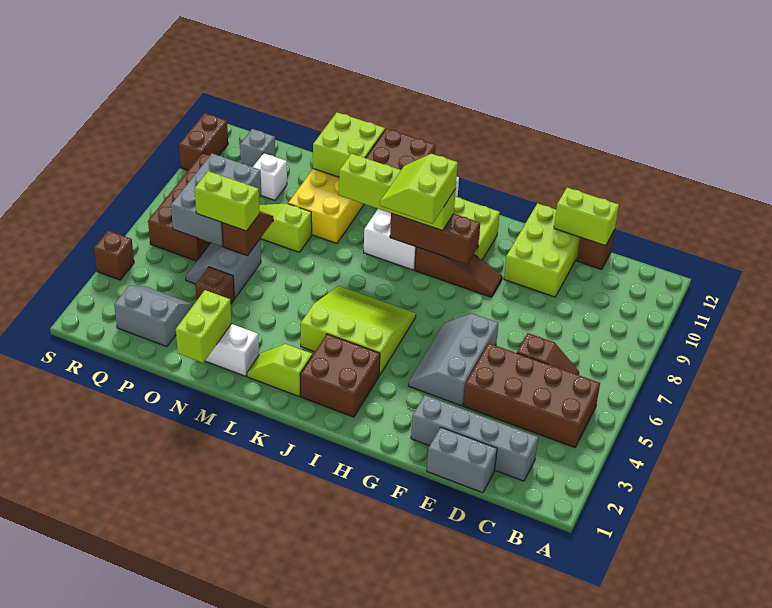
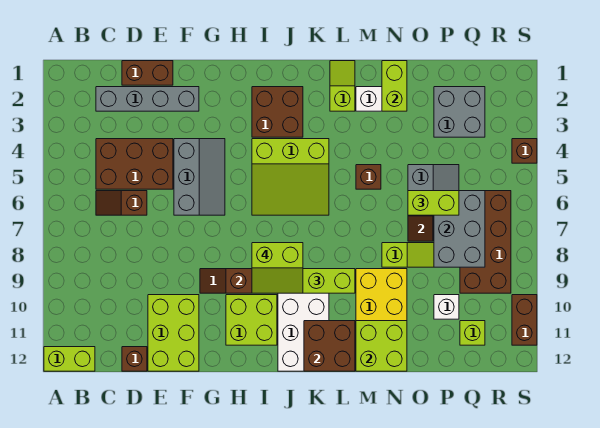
brown brick B4:E5 level 1 -> brown brick C4:E5 level 1
grey brick D1:E1 level 1 -> brown brick D1:E1 level 1
lime brick D12:E12 level 2 -> lime brick A12:B12 level 1
lime slope I8:J9 level 4 top I -> lime slope I8:J9 level 4 top 8
lime slope K2:L2 level 1 top K -> lime slope L1:L2 level 1 top 2
brown brick O4 level 1 -> brown brick M5 level 1
grey slope P2:Q3 level 1 top 2 -> grey brick P2:Q3 level 1
grey brick Q11 level 1 -> lime brick Q11 level 1

